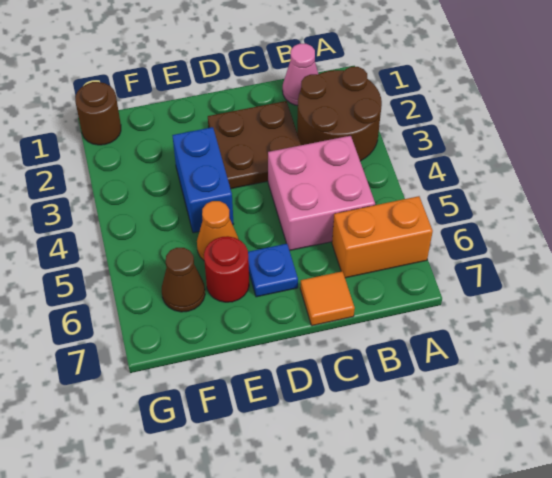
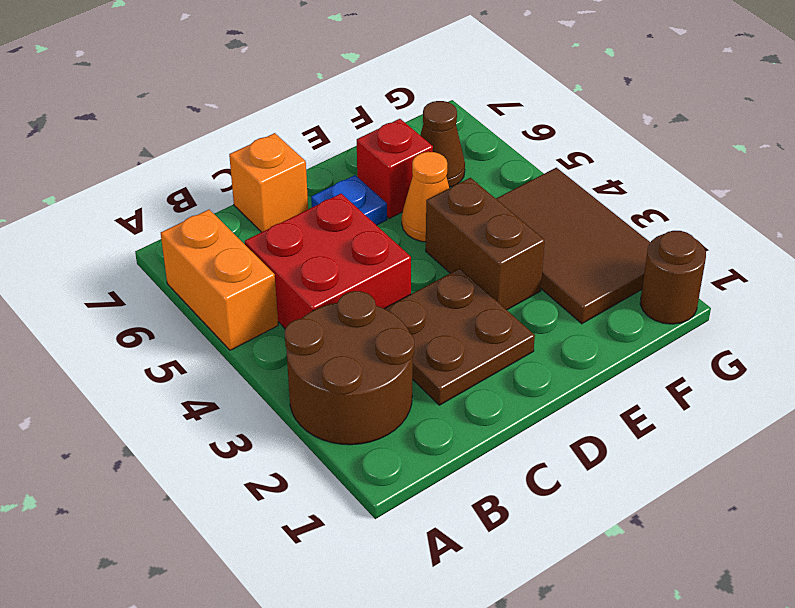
orange brick A6:B6 level 1 -> orange brick A5:A6 level 1
pink cone B1 level 1 -> none
pink brick B4:C5 level 1 -> red brick B4:C5 level 1
orange tile C7 level 1 -> orange brick C7 level 1
blue brick E3:E4 level 1 -> brown brick E3:E4 level 1
red round brick E6 level 1 -> red brick E6 level 1
none -> brown tile F2:G4 level 1

